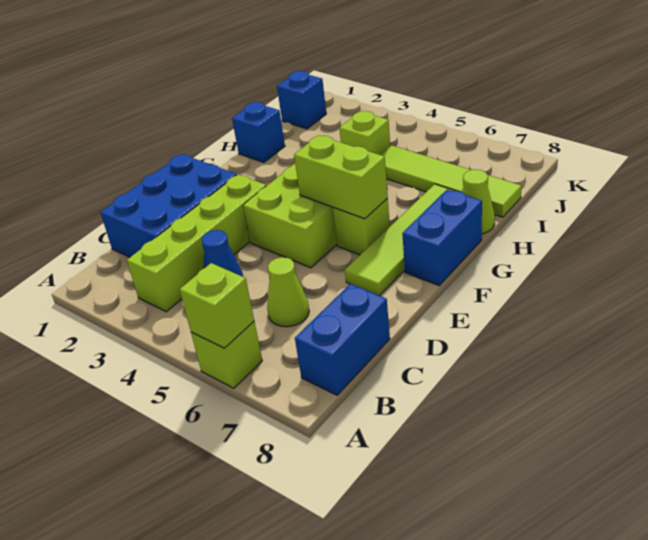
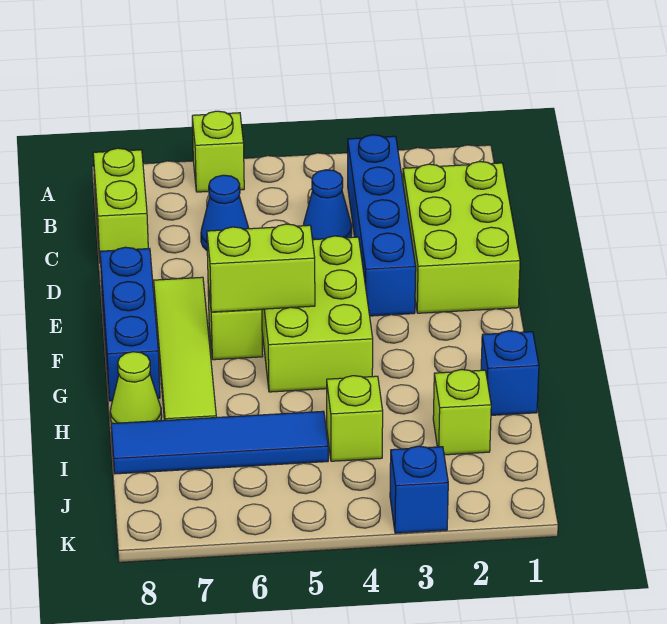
lime brick A6 level 2 -> lime brick I2 level 1
lime brick B3:E3 level 1 -> blue brick B3:E3 level 1
blue brick B8:C8 level 1 -> lime brick B8:C8 level 1
blue brick C1:E2 level 1 -> lime brick C1:E2 level 1
lime cone C6 level 1 -> blue cone C6 level 1
blue brick F8:G8 level 1 -> blue brick E8:G8 level 1
lime tile I5:I8 level 1 -> blue tile I5:I8 level 1
blue brick J1 level 1 -> blue brick K3 level 1

